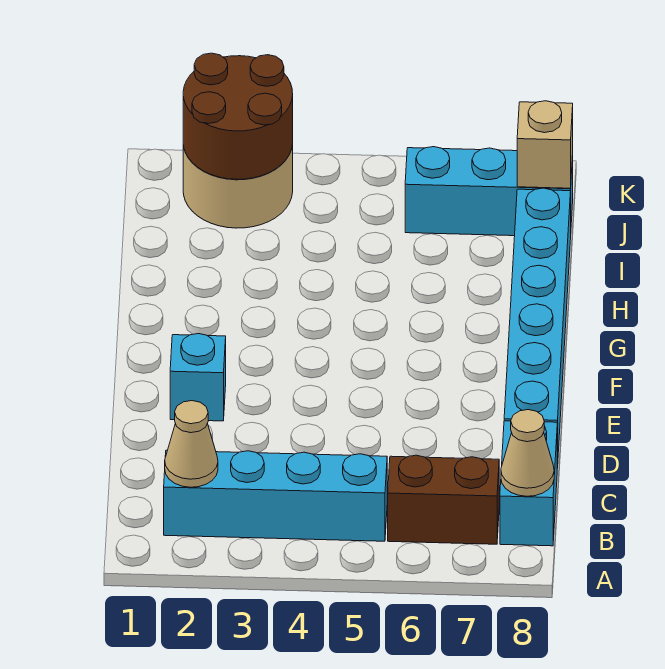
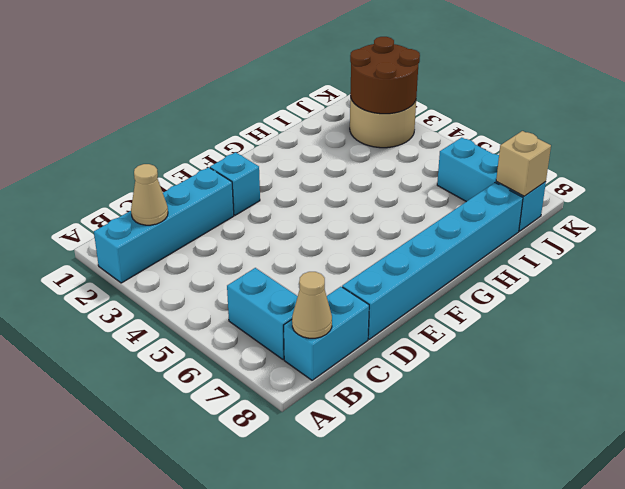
cyan brick B2:B5 level 1 -> cyan brick A2:D2 level 1
brown brick B6:B7 level 1 -> cyan brick B6:B7 level 1

